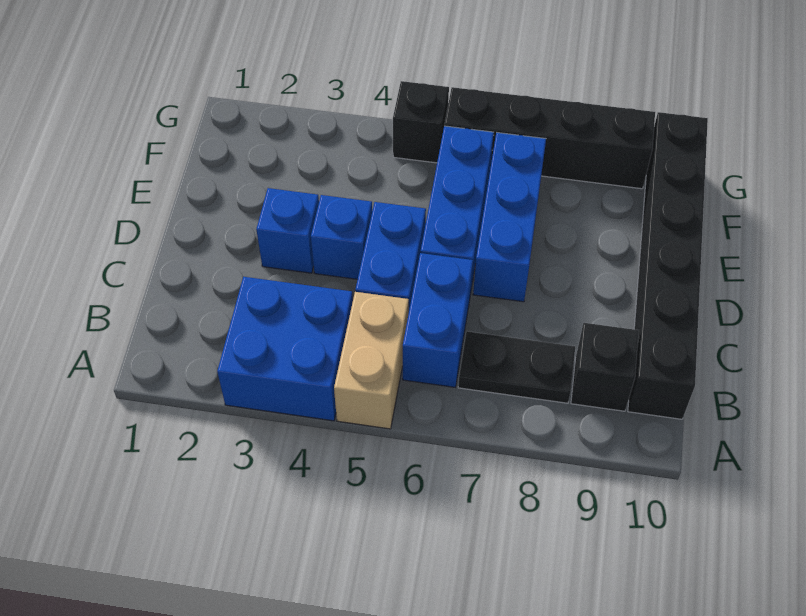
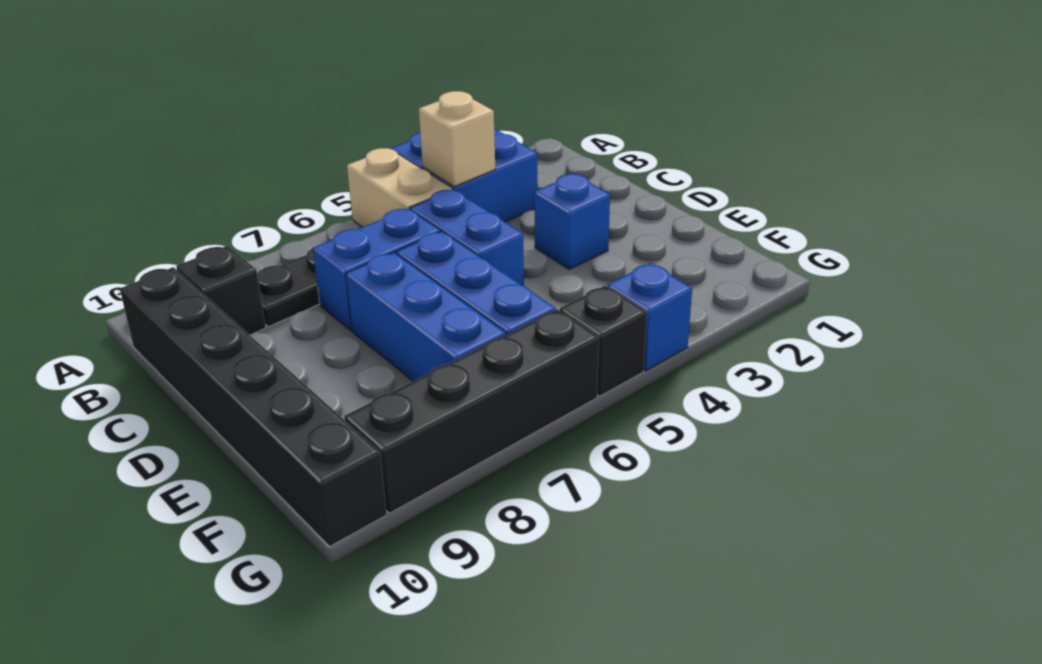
none -> tan brick B4 level 2
blue brick B6:C6 level 1 -> blue brick C6:C7 level 1
blue brick D4 level 1 -> blue brick G4 level 1

